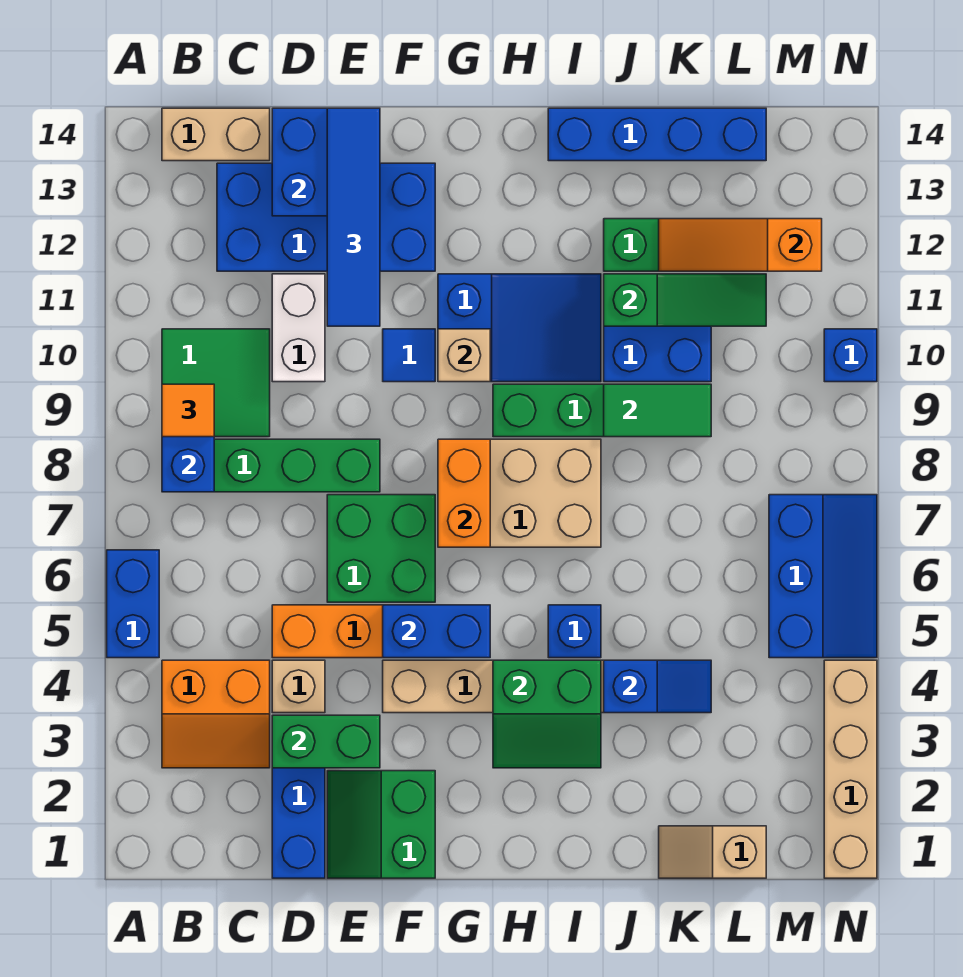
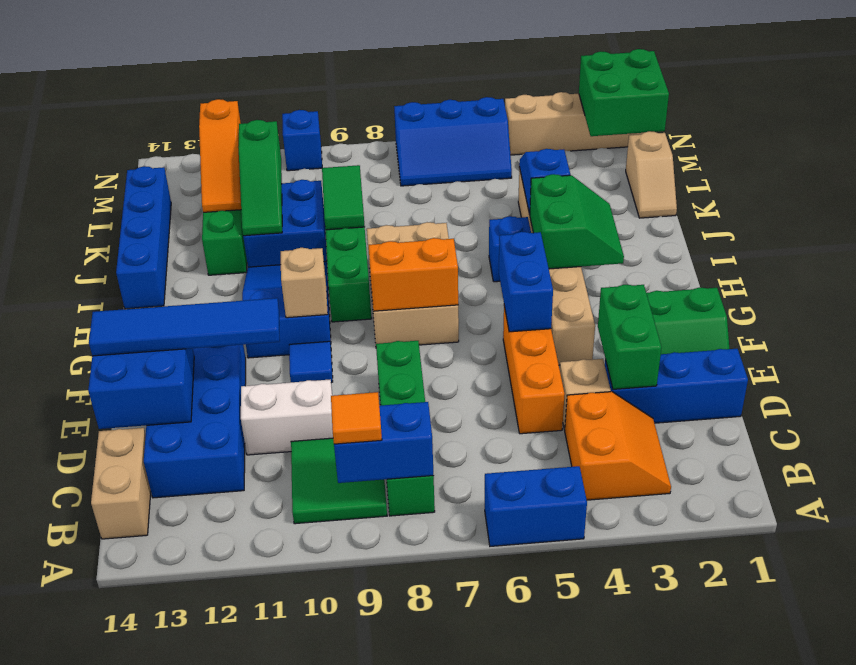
green brick E6:F7 level 1 -> green brick M1:N2 level 2
green slope J11:L11 level 2 top J -> green slope J11:L11 level 2 top L
blue slope M5:N7 level 1 top M -> blue slope M5:N7 level 1 top N

